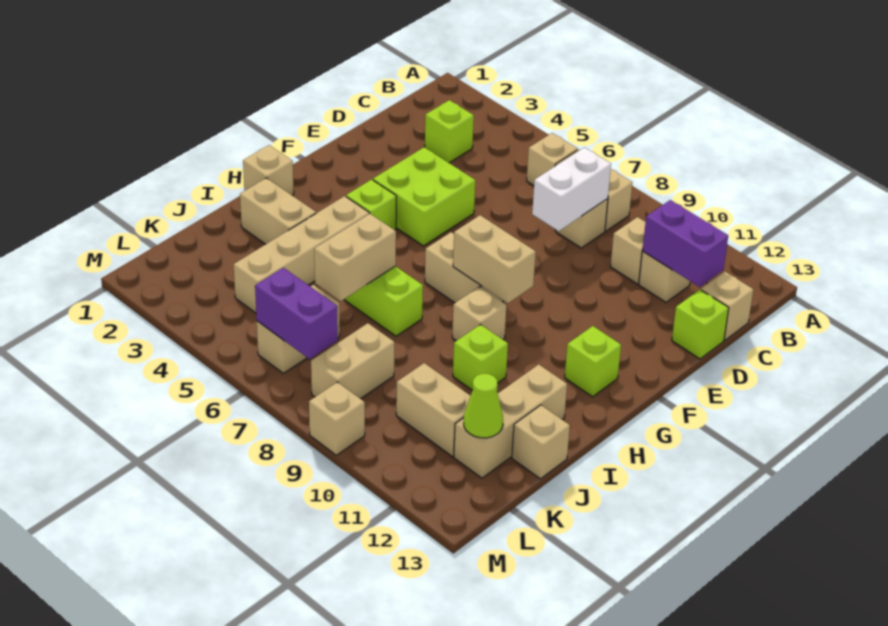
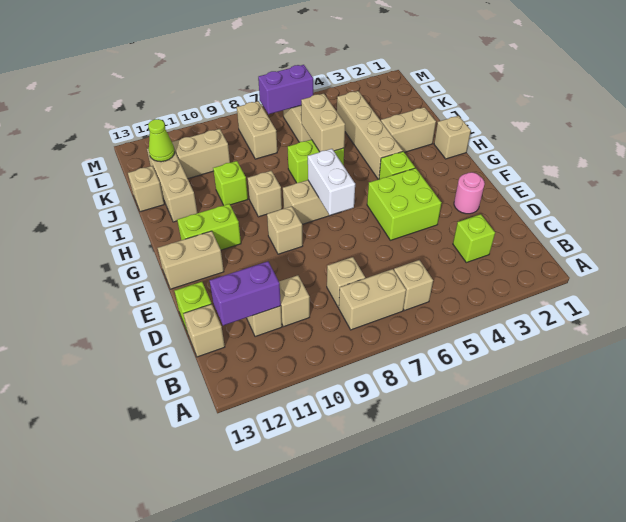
white brick C8:D8 level 2 -> white brick F7:G7 level 2
none -> pink round brick E2 level 1
tan brick G8:G9 level 2 -> tan brick F12:F13 level 1
lime brick G12 level 1 -> lime brick G11:G12 level 1
tan brick M9 level 1 -> tan brick F9 level 1

